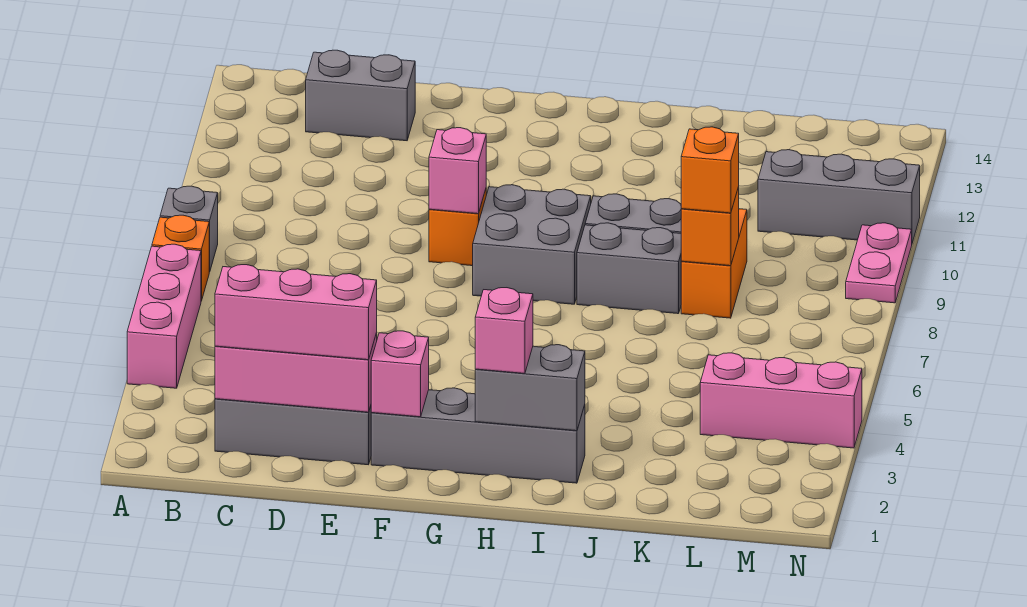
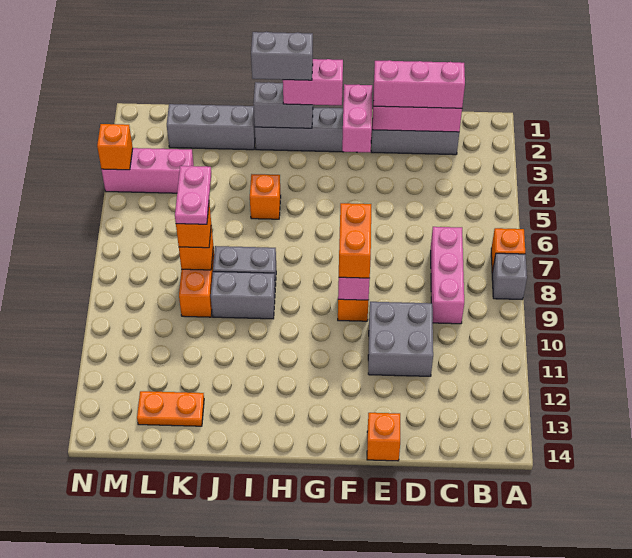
pink brick A4:A6 level 1 -> pink brick C7:C9 level 1
grey brick C13:D13 level 1 -> grey brick H2:I2 level 4
none -> orange brick E14 level 1
pink brick F2 level 2 -> pink brick F2:F3 level 2
none -> orange brick F8:F9 level 3
grey brick G8:H9 level 1 -> grey brick D10:E11 level 1
pink brick H2 level 3 -> pink brick G2:H2 level 3
none -> orange brick I5 level 1
none -> orange plate K13:L13 level 1
grey brick L11:N11 level 1 -> grey brick J2:L2 level 1
none -> orange brick N4 level 2
pink plate N9:N10 level 1 -> pink plate K7:K8 level 4

